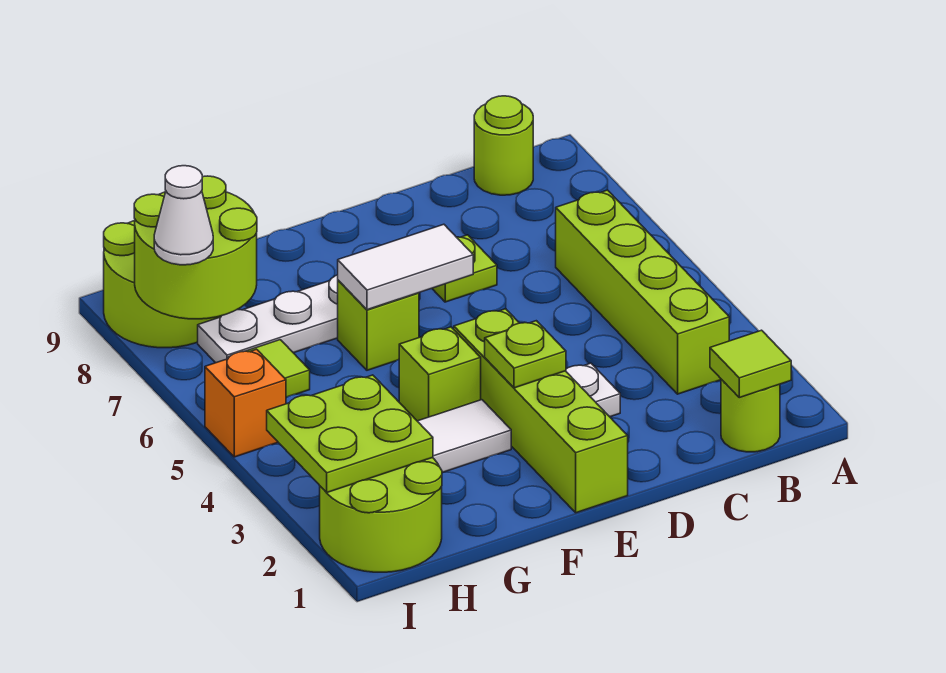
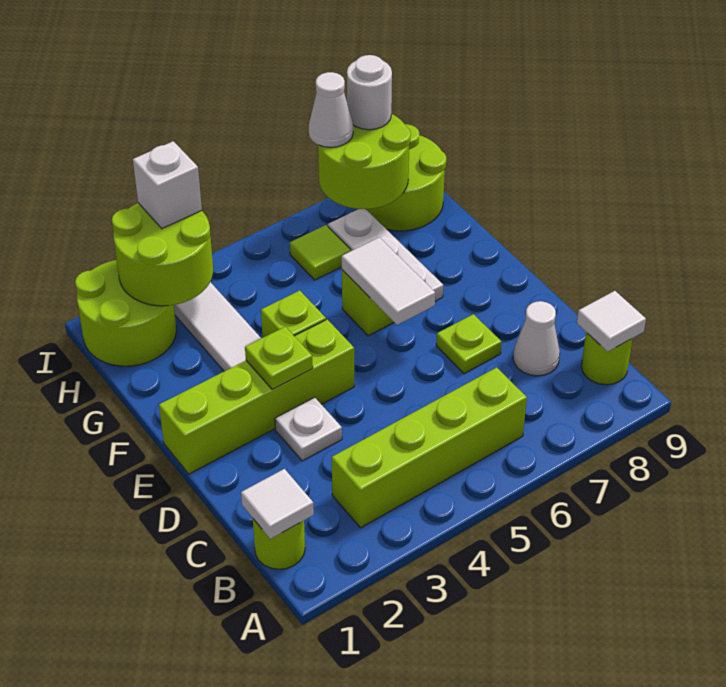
lime tile B1 level 2 -> white tile B1 level 2
none -> white tile B9 level 2
none -> white cone C8 level 1
lime plate H2:I3 level 2 -> lime round brick H2:I3 level 2
none -> white brick I3 level 3
orange brick I5 level 1 -> none
none -> white round brick I8 level 3

